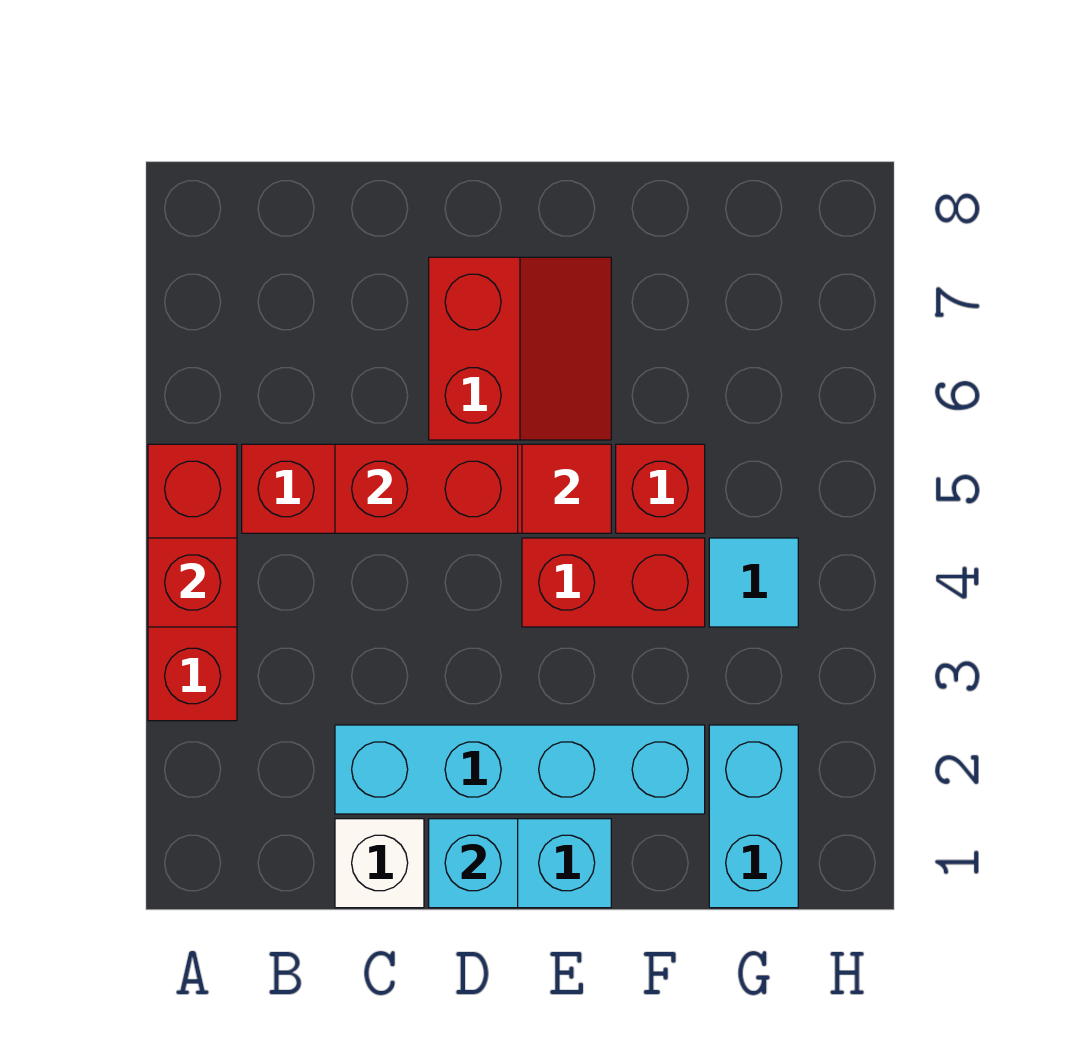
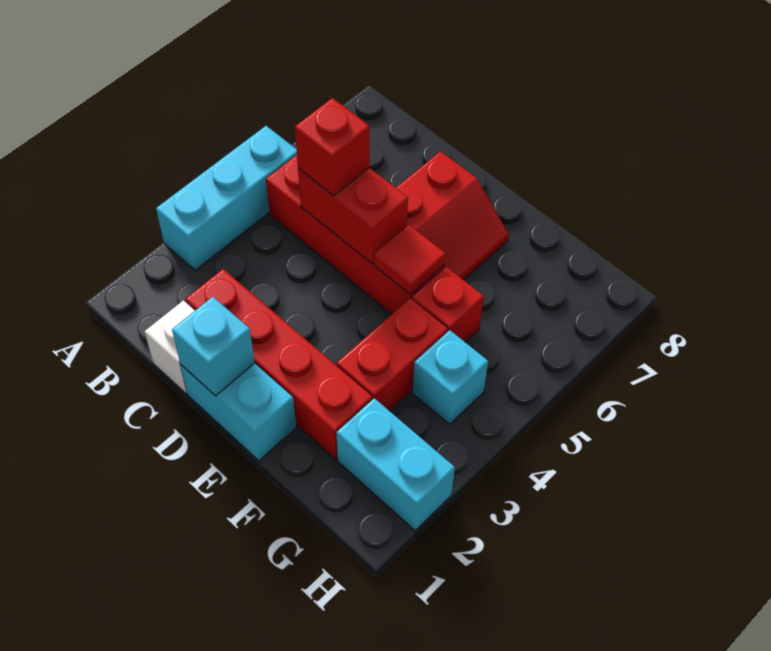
red brick A3:A5 level 1 -> cyan brick A3:A5 level 1
red brick A4 level 2 -> red brick C5 level 3
cyan brick C2:F2 level 1 -> red brick C2:F2 level 1
red brick E4:F4 level 1 -> red brick F3:F4 level 1
cyan brick G1:G2 level 1 -> cyan brick G2:H2 level 1
cyan tile G4 level 1 -> cyan brick G4 level 1

